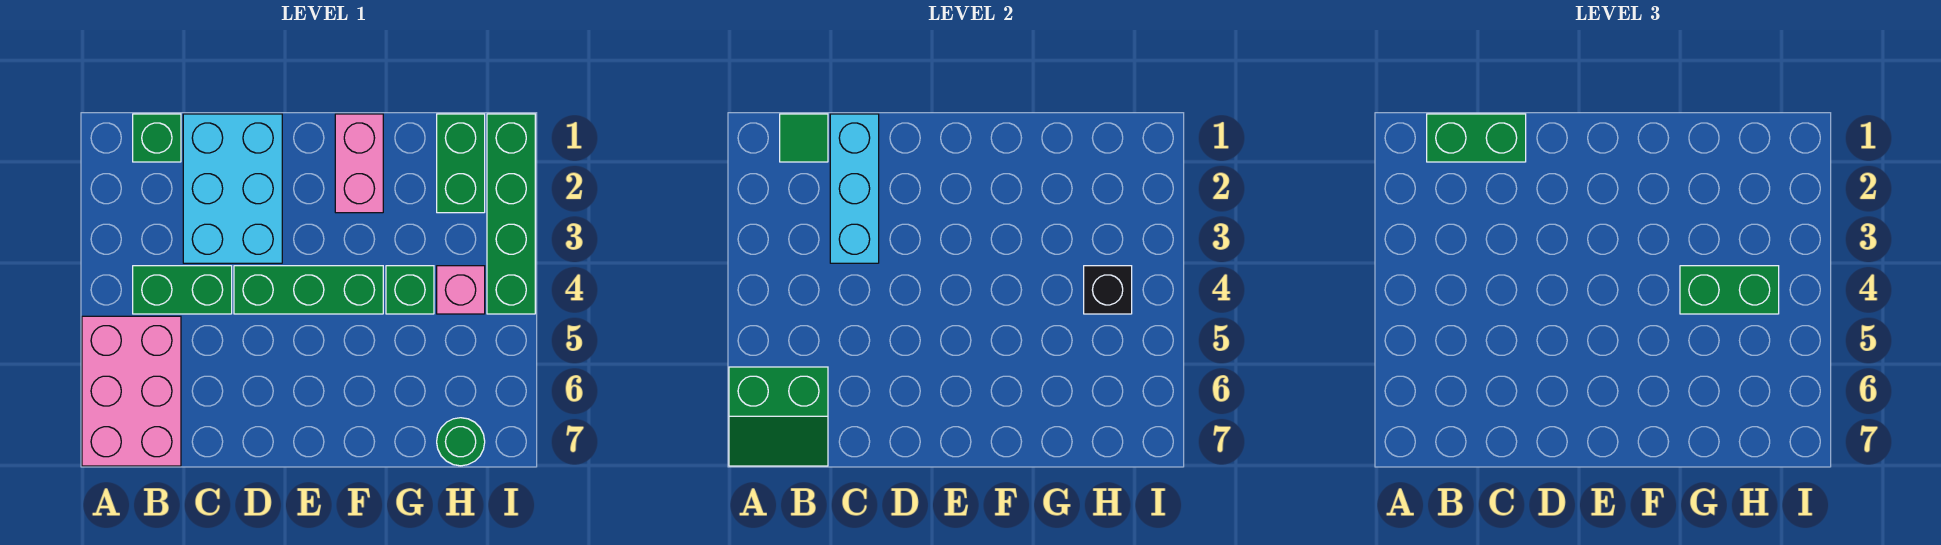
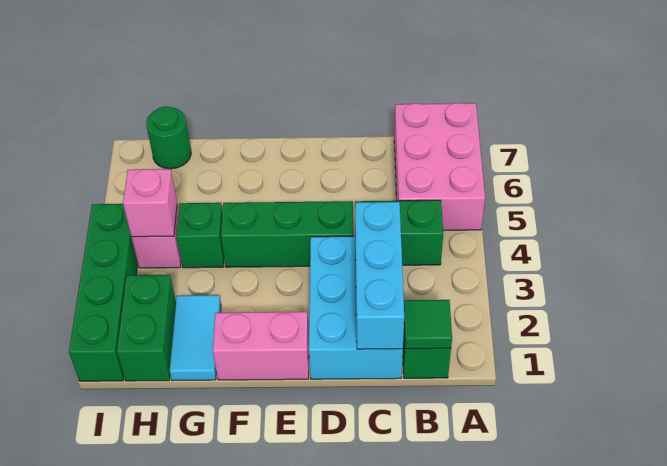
green slope A6:B7 level 2 top 6 -> none
green brick B1:C1 level 3 -> none
pink brick F1:F2 level 1 -> pink brick E1:F1 level 1
none -> cyan tile G1:G2 level 1
green brick G4:H4 level 3 -> none
black brick H4 level 2 -> pink brick H4 level 2

